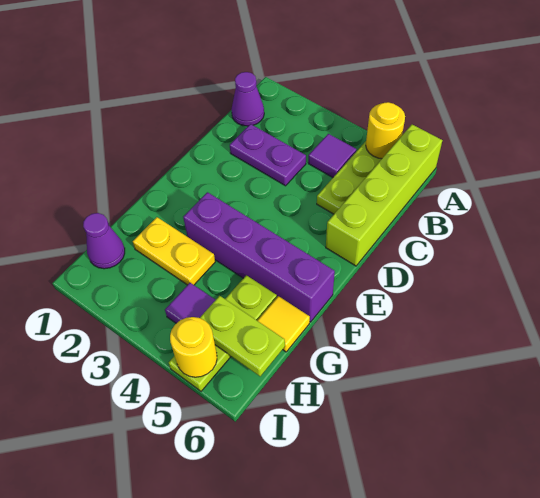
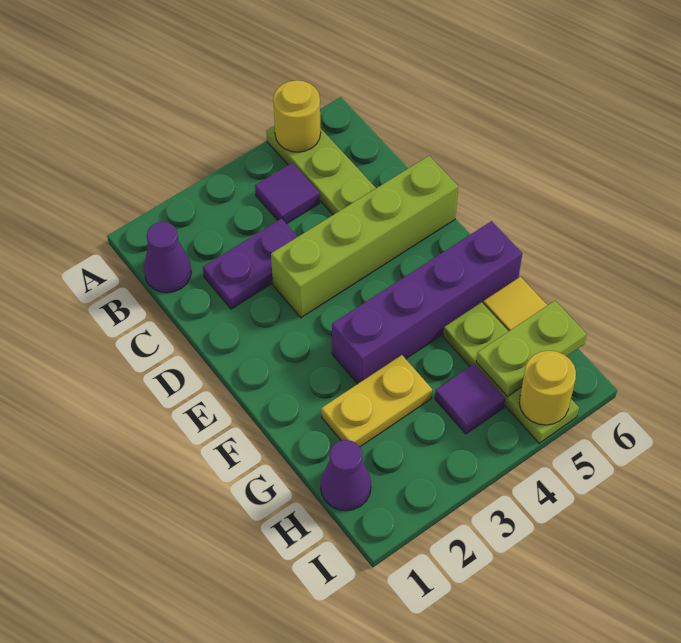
lime brick A6:D6 level 1 -> lime brick D3:D6 level 1

